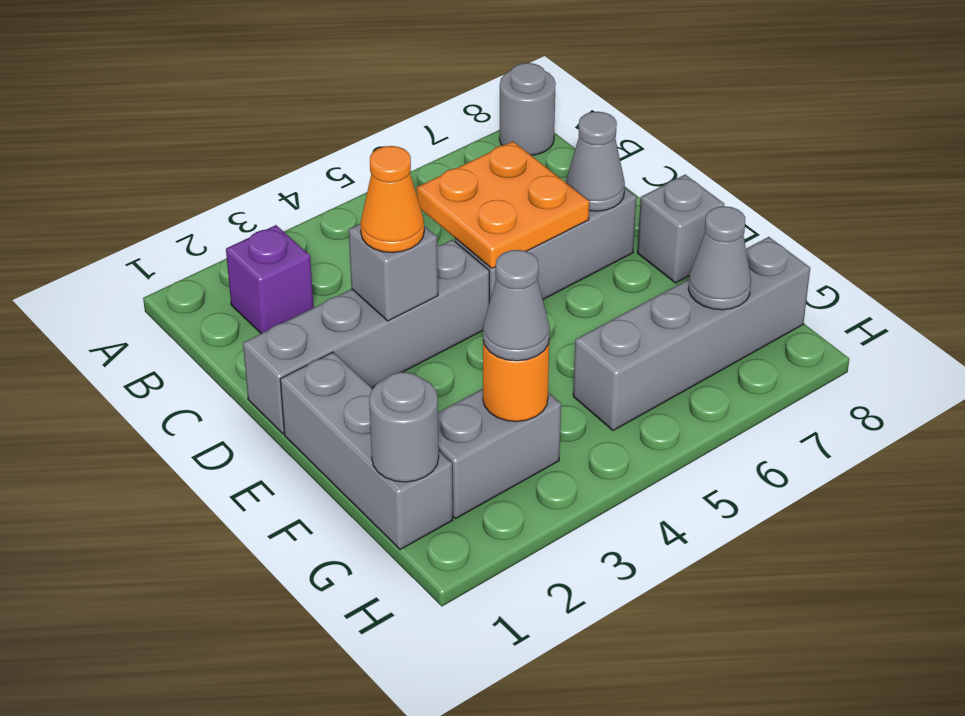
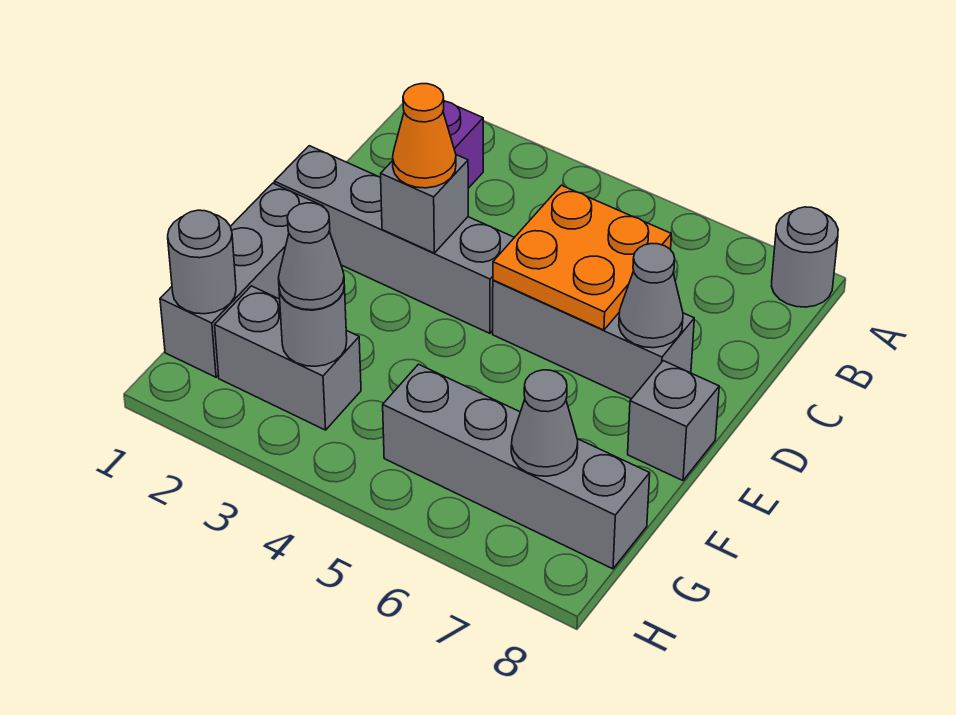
orange round brick G3 level 2 -> grey round brick G3 level 2

